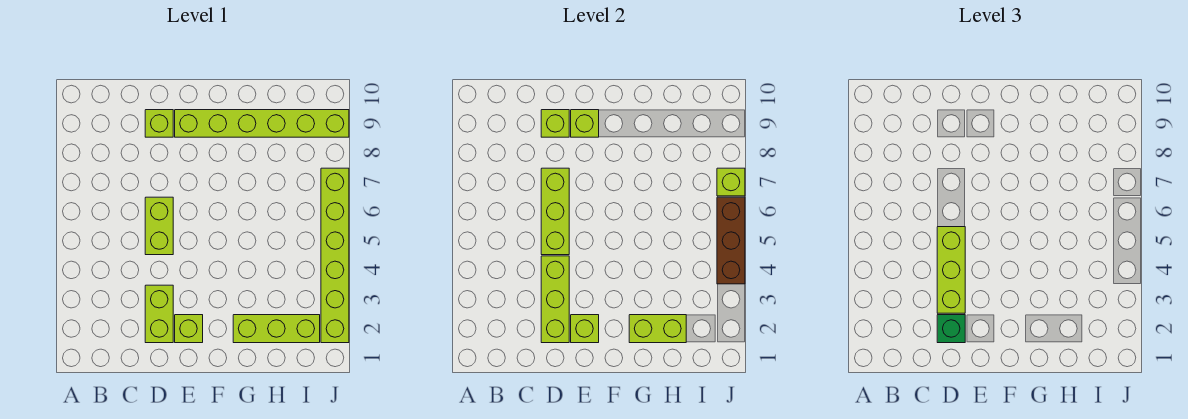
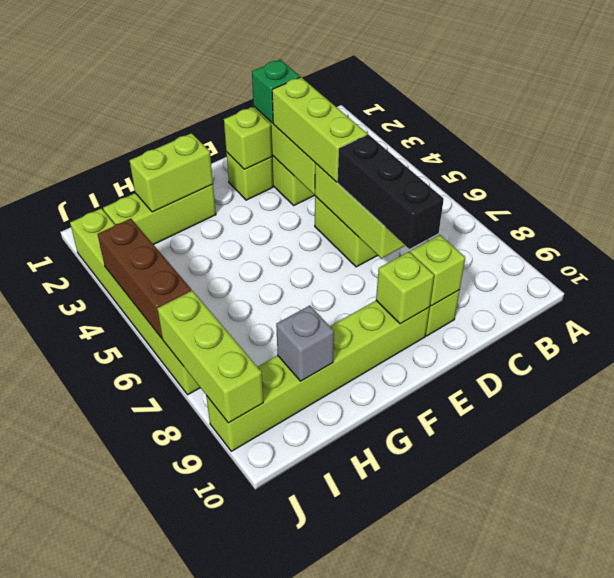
none -> black brick D6:D8 level 3
none -> grey brick H9 level 2
lime brick J7 level 2 -> lime brick J7:J9 level 2

